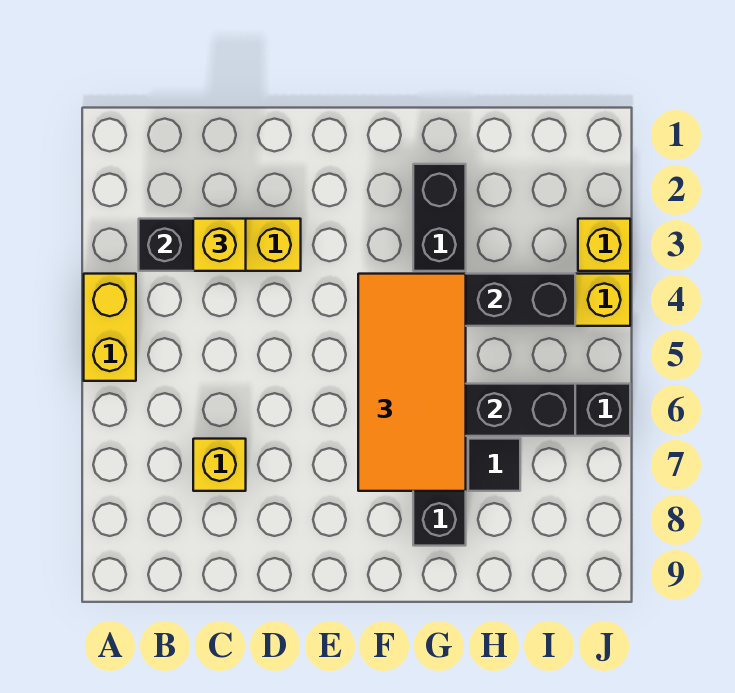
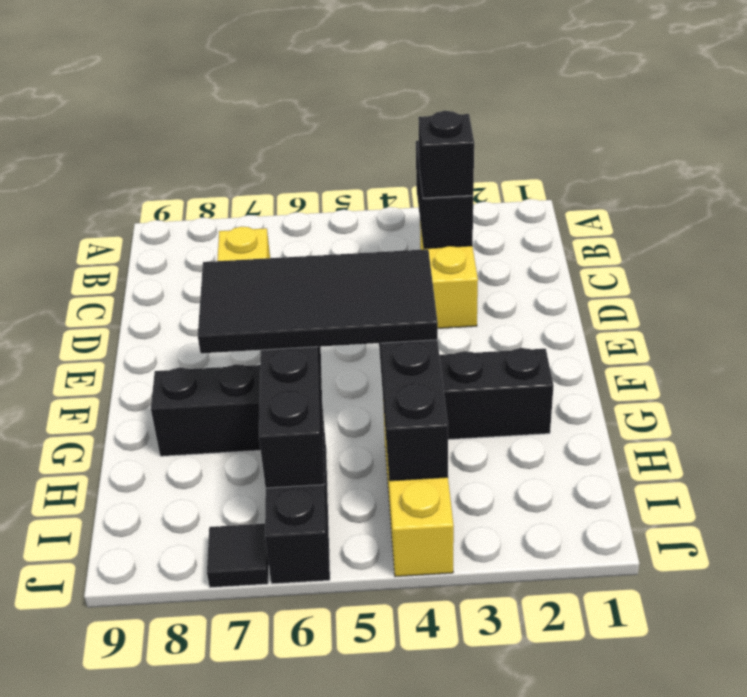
yellow brick A4:A5 level 1 -> none
yellow brick C3 level 3 -> black brick C3 level 3
orange tile F4:G7 level 3 -> black tile F4:G7 level 3
black tile H7 level 1 -> black tile J7 level 1
yellow brick J3 level 1 -> none

